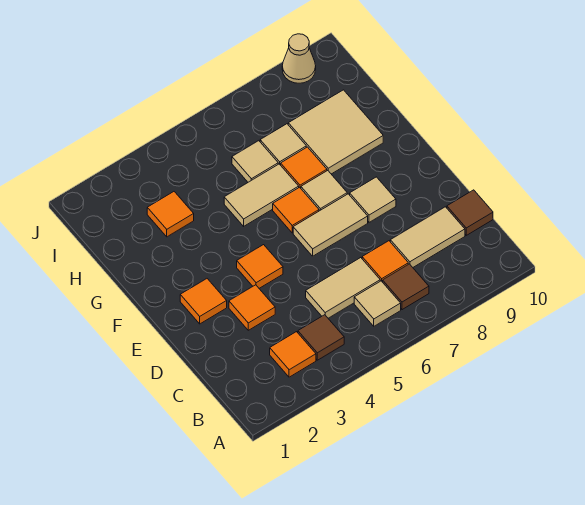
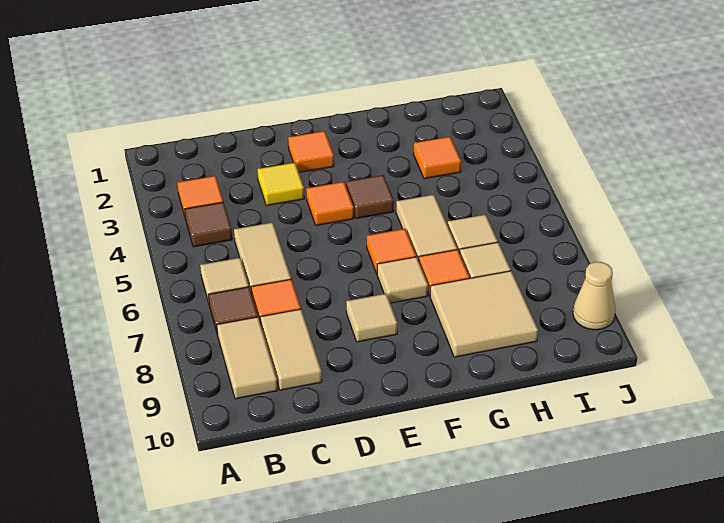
brown tile C10 level 1 -> brown tile F4 level 1
orange tile D3 level 1 -> yellow tile D3 level 1
tan tile E6:E7 level 1 -> tan tile B8:B9 level 1

